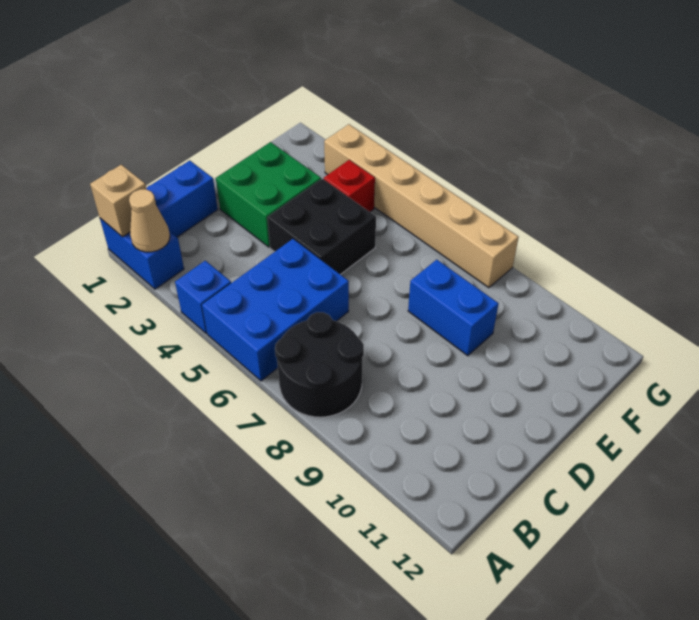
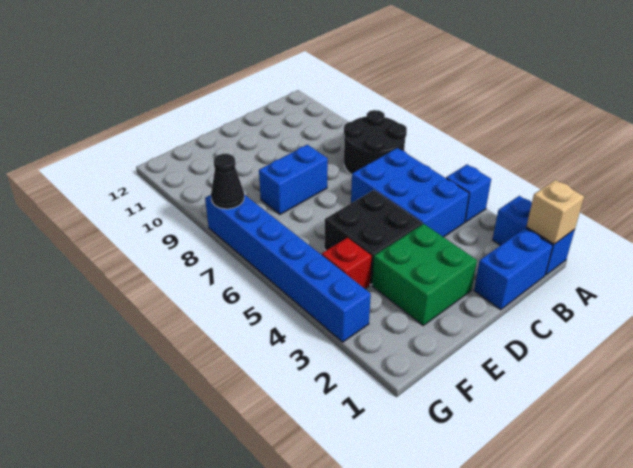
tan cone A2 level 2 -> none
blue brick A5:C6 level 1 -> blue brick B4:C6 level 1
blue brick E8:E9 level 1 -> blue brick D8:E8 level 1
tan brick G3:G8 level 1 -> blue brick G3:G8 level 1
none -> black cone G8 level 2

